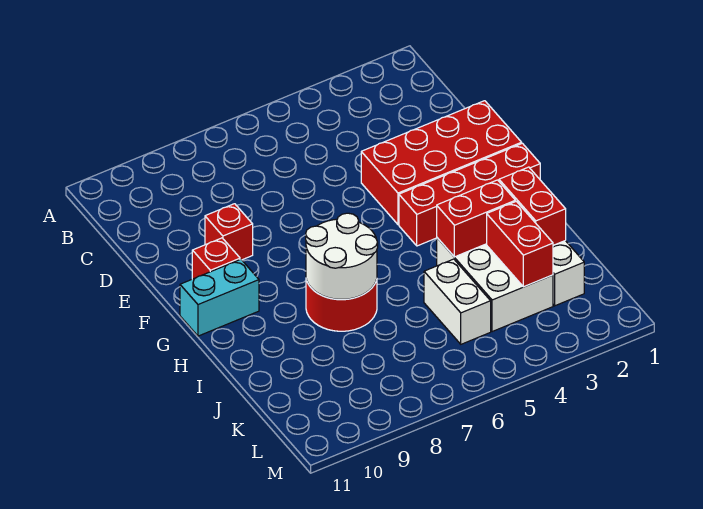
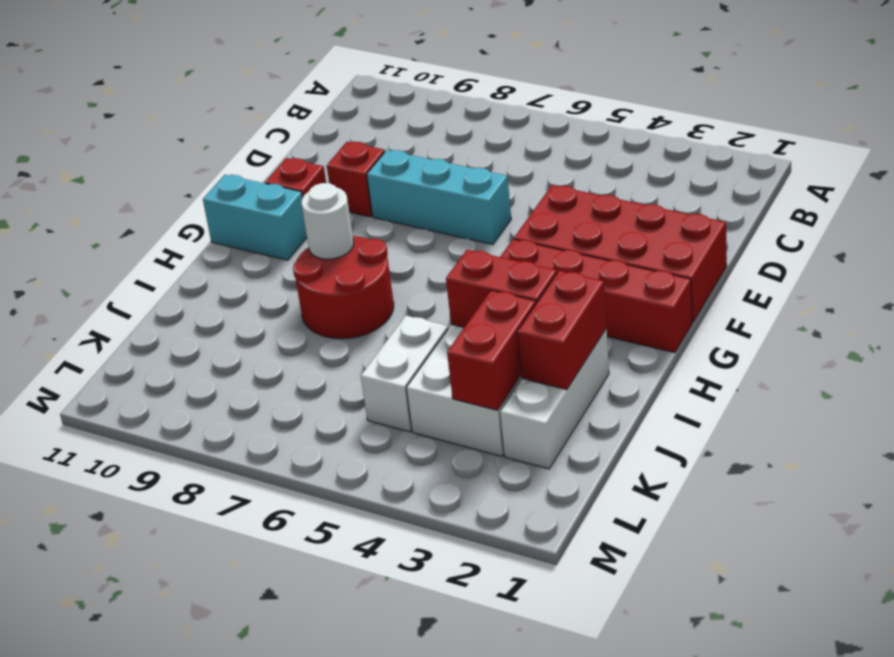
none -> cyan brick E6:E8 level 1
white round brick H7:I8 level 2 -> white round brick H8 level 2

